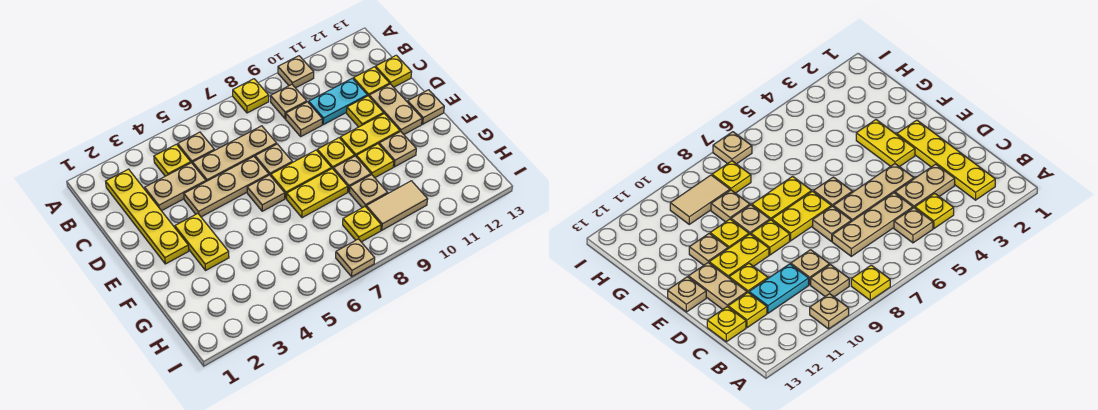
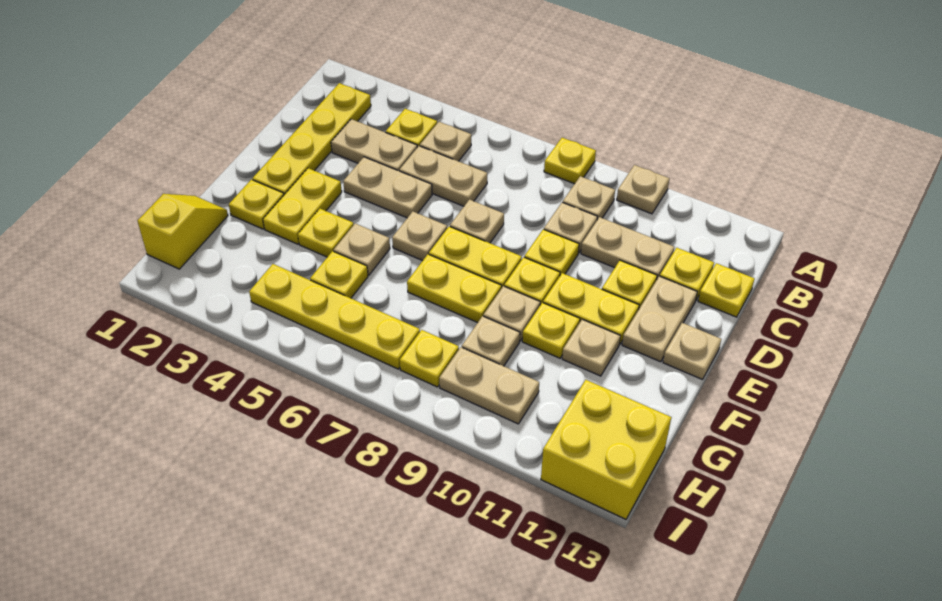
tan plate C5:C7 level 1 -> tan plate C5:C6 level 1
cyan plate C10:C11 level 1 -> tan plate C10:C11 level 1
tan plate D4:D6 level 1 -> tan plate D4:D5 level 1
none -> yellow plate D9 level 1
none -> yellow plate F2 level 1
none -> yellow plate F4 level 1
none -> yellow slope G1:H1 level 1 top H
none -> yellow plate G5 level 1
none -> yellow plate H4:H7 level 1
tan tile H9:H10 level 1 -> tan plate H9:H10 level 1
none -> yellow brick H12:I13 level 1
tan plate I7 level 1 -> tan plate F5 level 1

